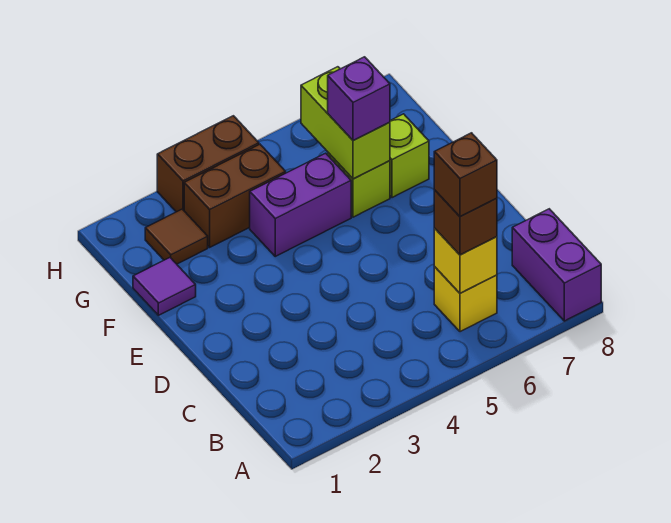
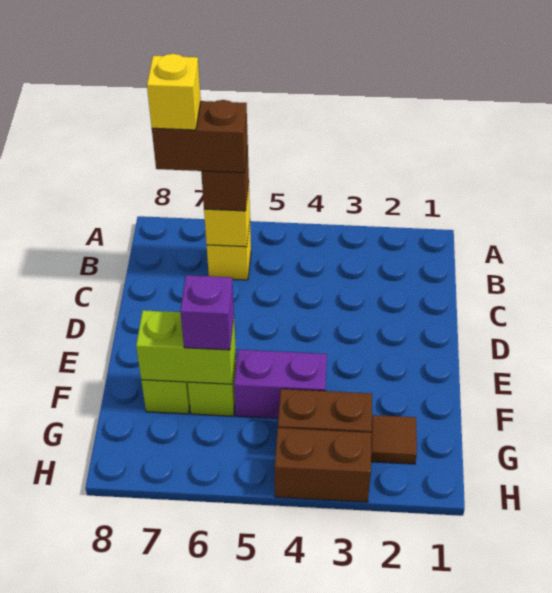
purple brick A8:B8 level 1 -> none
brown brick B6 level 4 -> brown brick B6:B7 level 4
none -> yellow brick B7 level 5
purple tile F1 level 1 -> none
lime brick F6:G6 level 2 -> lime brick F6:F7 level 2

